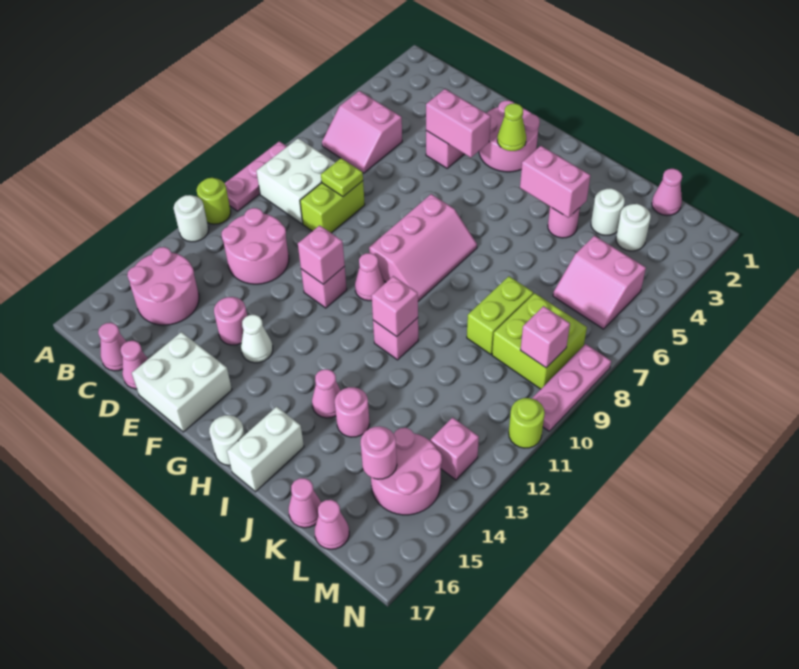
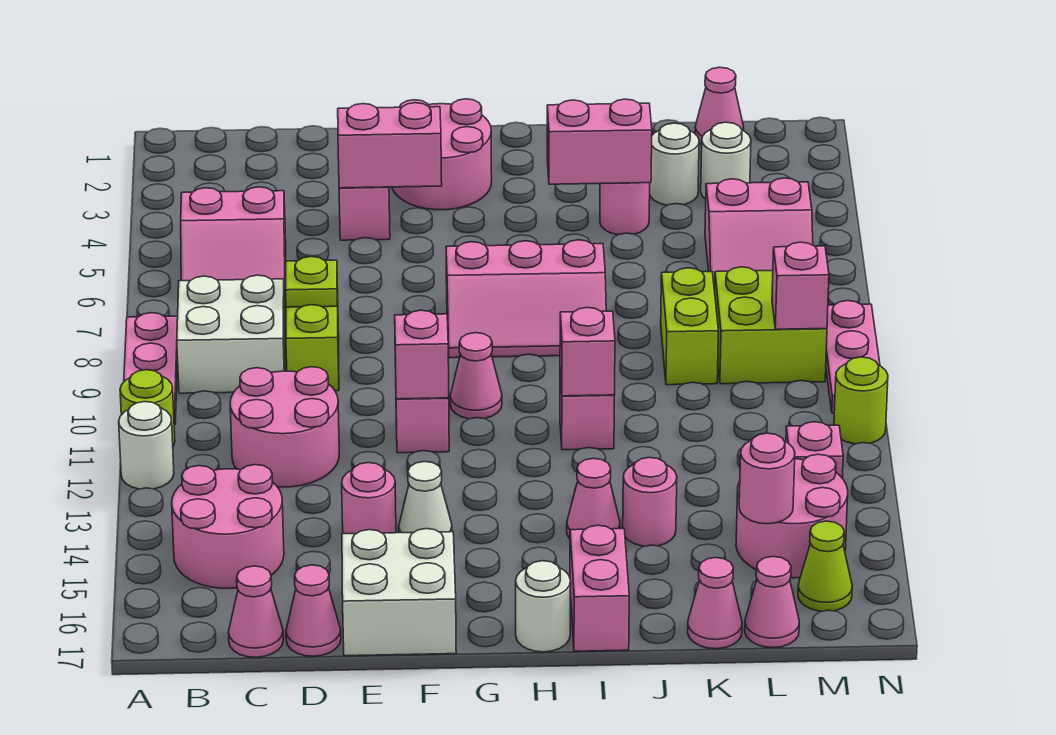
lime cone G3 level 2 -> lime cone M16 level 1
pink slope G7:H9 level 1 top G -> pink slope G7:I8 level 1 top 7
white brick I16:I17 level 1 -> pink brick I16:I17 level 1

